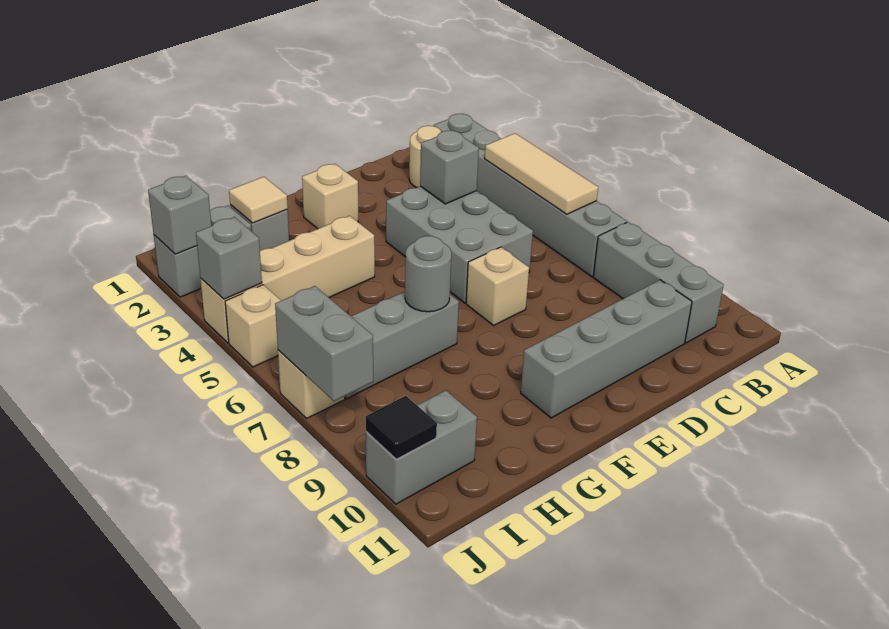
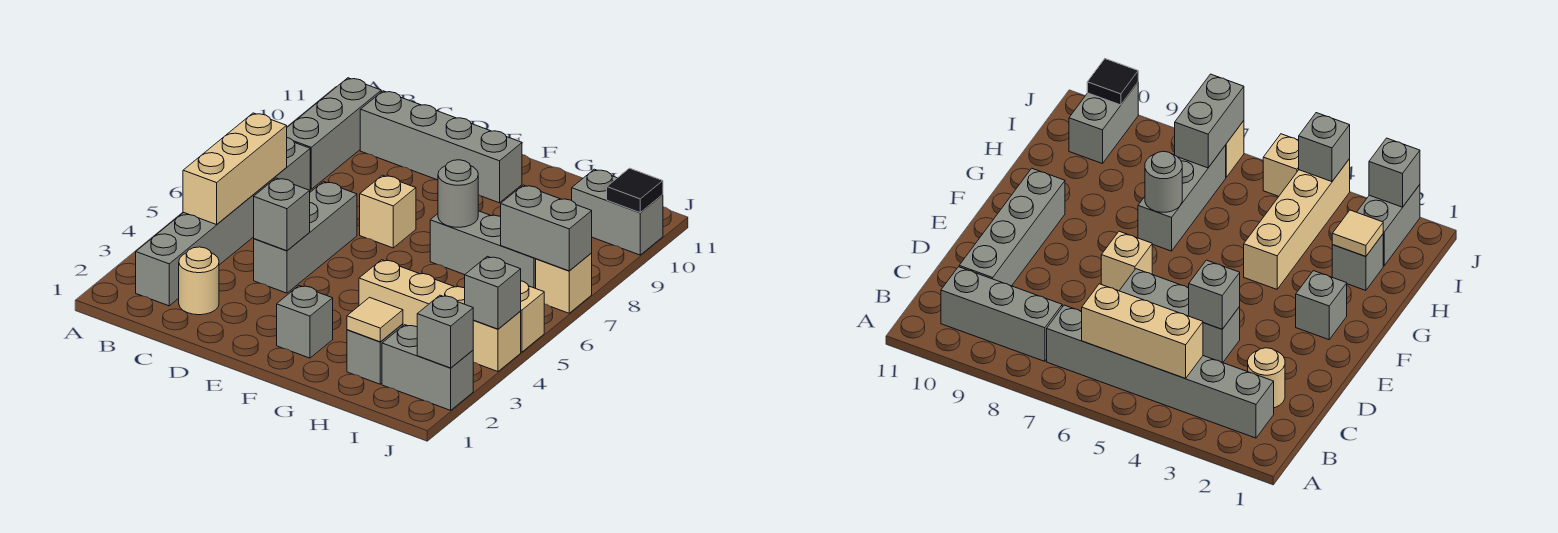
tan tile B4:B6 level 2 -> tan brick B4:B6 level 2
grey brick D4:E6 level 1 -> grey brick D4:D6 level 1
tan brick F2 level 1 -> grey brick F2 level 1
grey brick J7:J8 level 2 -> grey brick I7:J7 level 2

